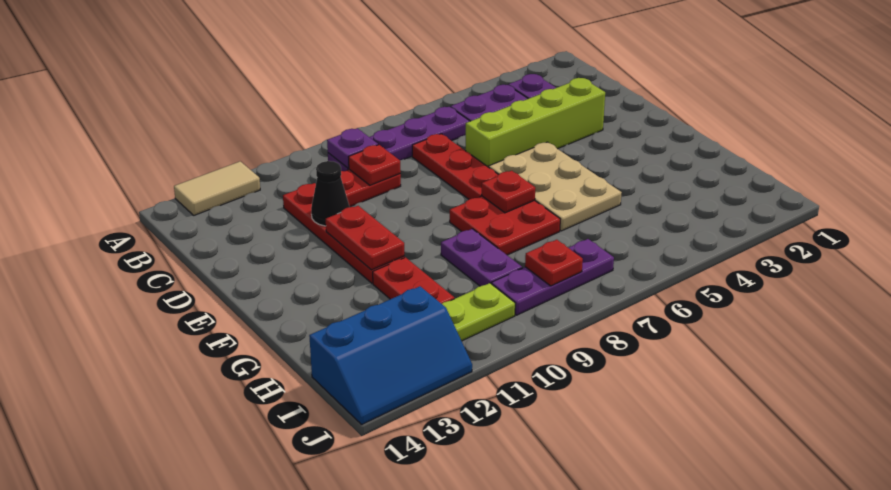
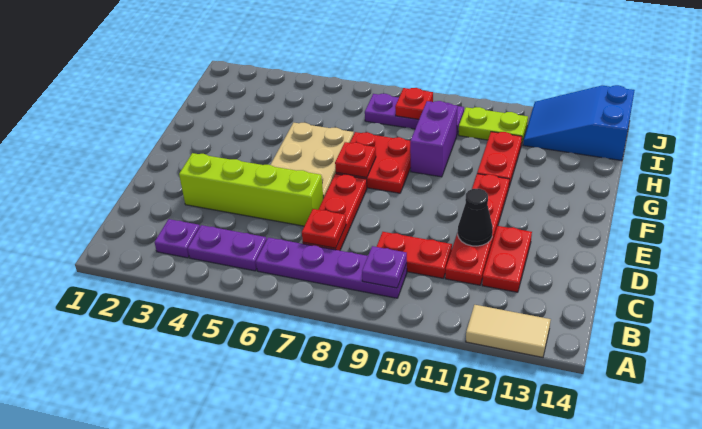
red plate C9 level 2 -> red plate C7 level 2
red plate E11:F11 level 2 -> red plate C12:D12 level 1
purple plate G9:H9 level 1 -> purple brick G9:H9 level 1
blue slope I12:J14 level 1 top I -> blue slope I12:J14 level 1 top 14

